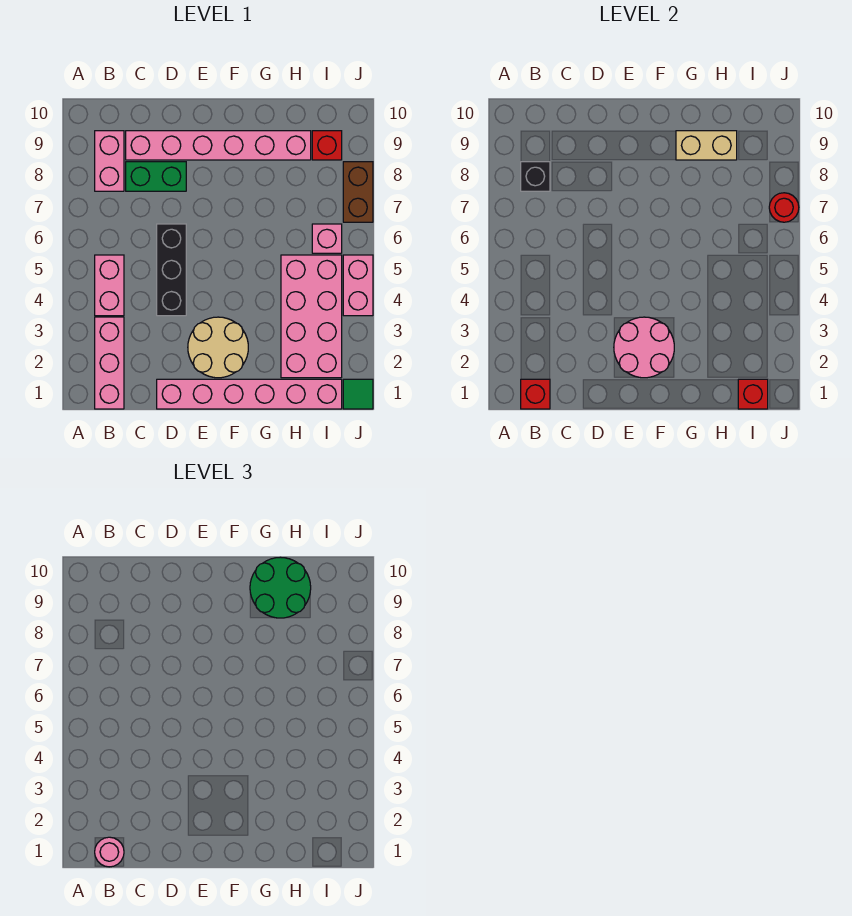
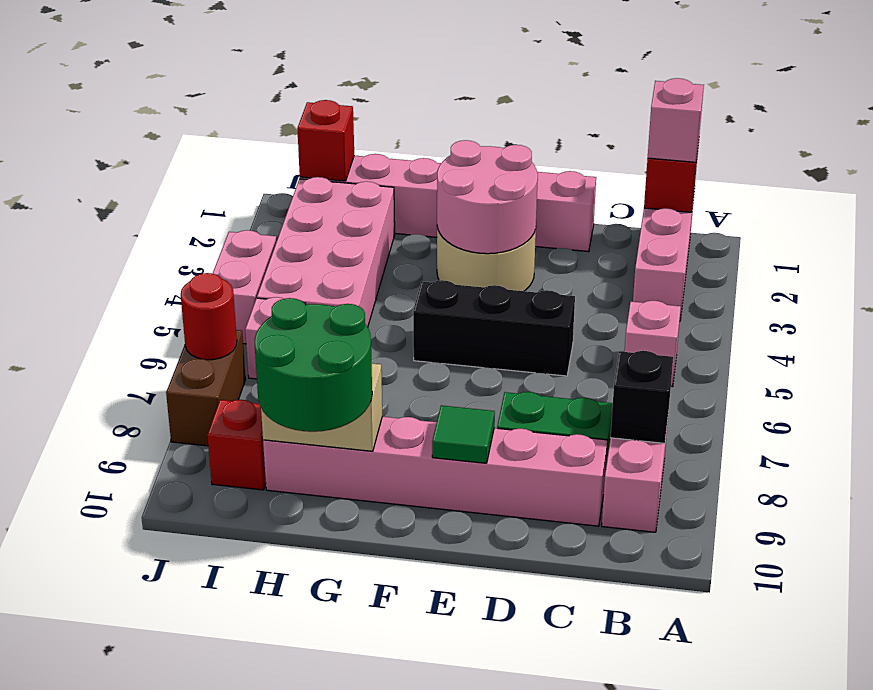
pink round brick B1 level 3 -> pink brick B1 level 3
pink brick B4:B5 level 1 -> pink brick B5 level 1
black brick D4:D6 level 1 -> black brick D5:F5 level 1
green tile J1 level 1 -> green tile E9 level 2

